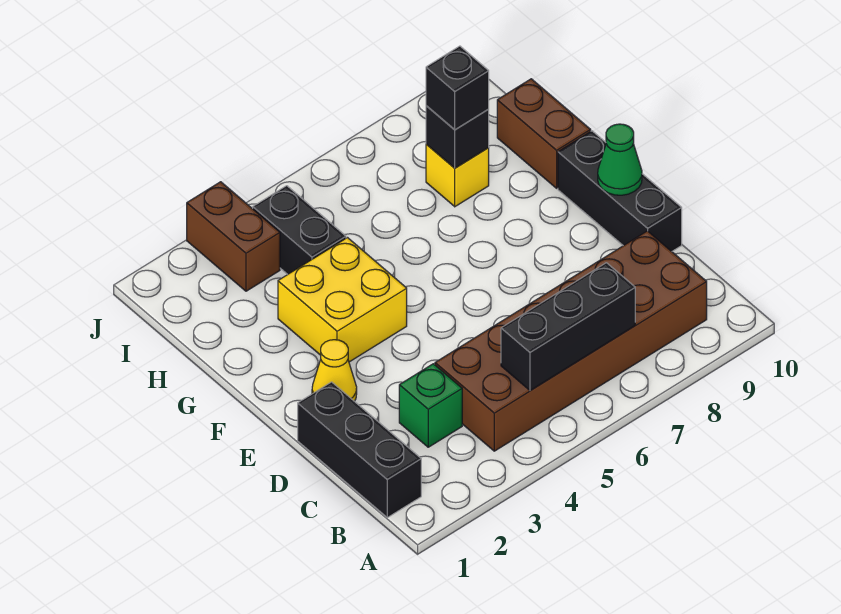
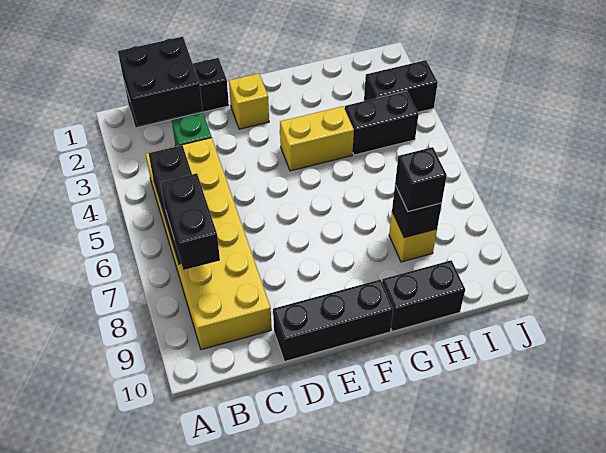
none -> black brick B1:C2 level 2
brown brick B4:C9 level 1 -> yellow brick B4:C9 level 1
none -> black brick B7:B8 level 3
yellow cone E2 level 1 -> yellow brick E2 level 1
green cone E10 level 2 -> none
yellow brick F3:G4 level 1 -> yellow brick F4:G4 level 1
brown brick G10:H10 level 1 -> black brick G10:H10 level 1
brown brick I3:J3 level 1 -> black brick I3:J3 level 1

